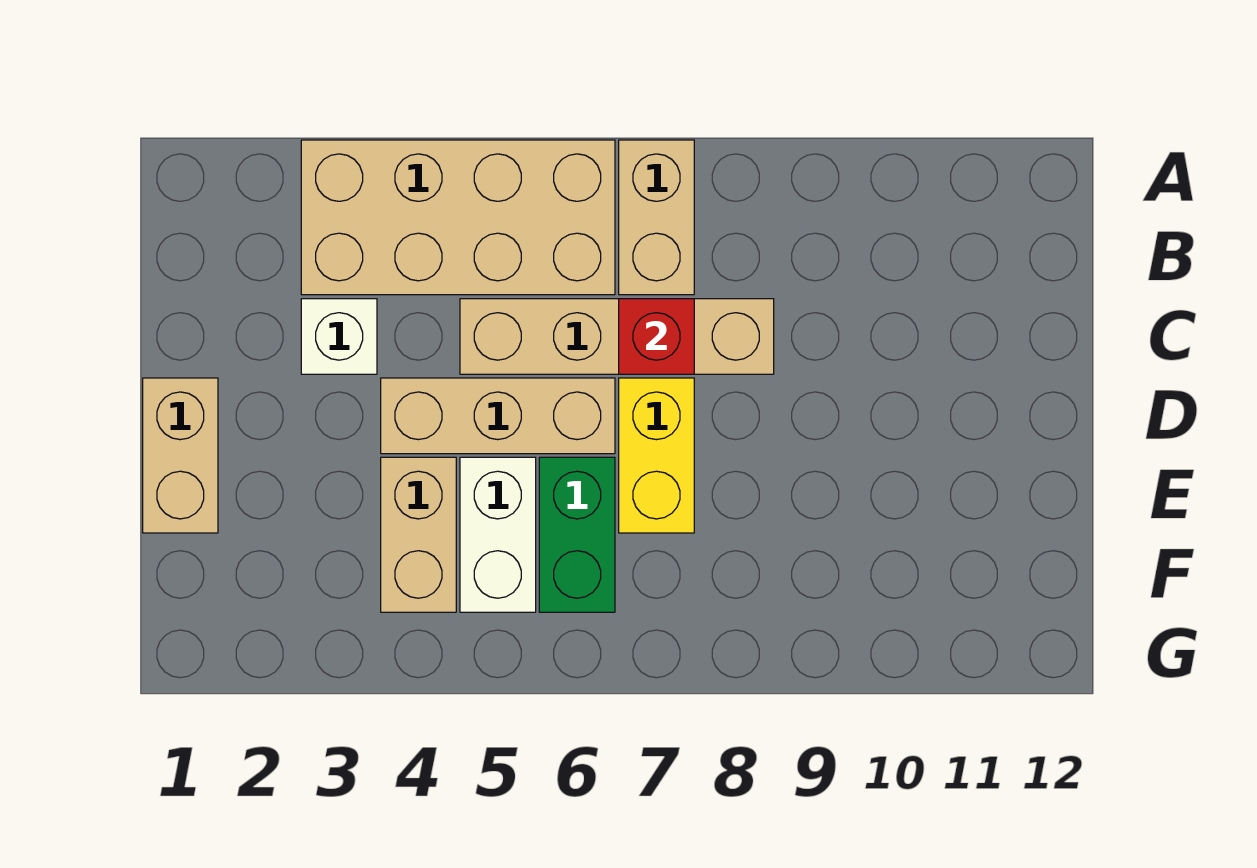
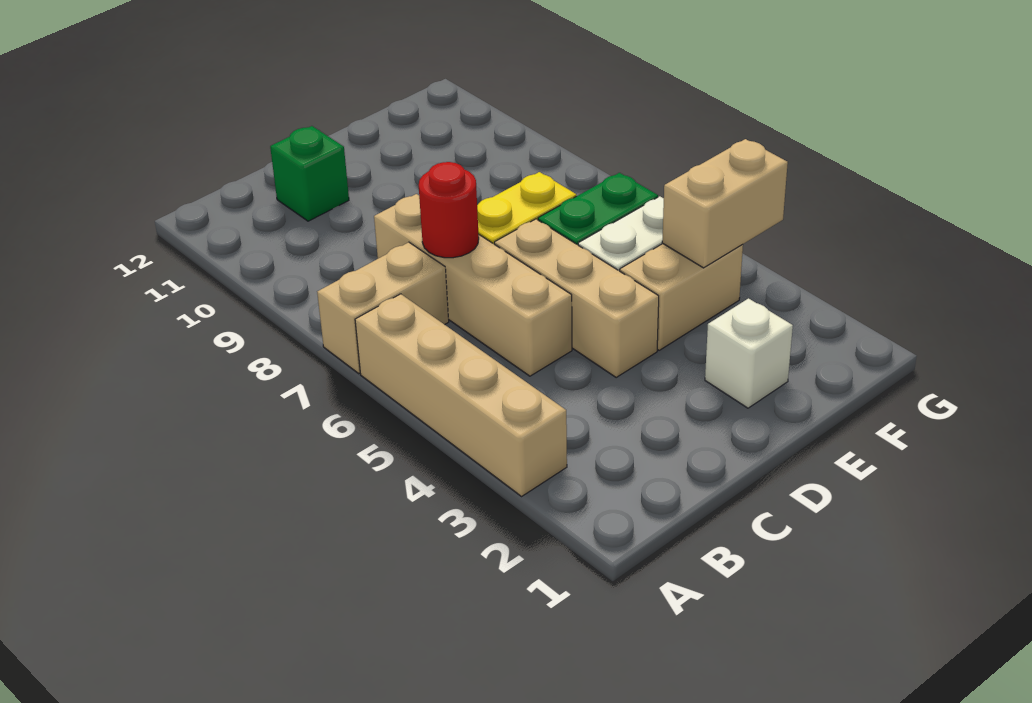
tan brick A3:B6 level 1 -> tan brick A3:A6 level 1
white brick C3 level 1 -> white brick E2 level 1
red brick C7 level 2 -> red round brick C7 level 2
none -> green brick C11 level 1
tan brick D1:E1 level 1 -> tan brick F4:G4 level 2

